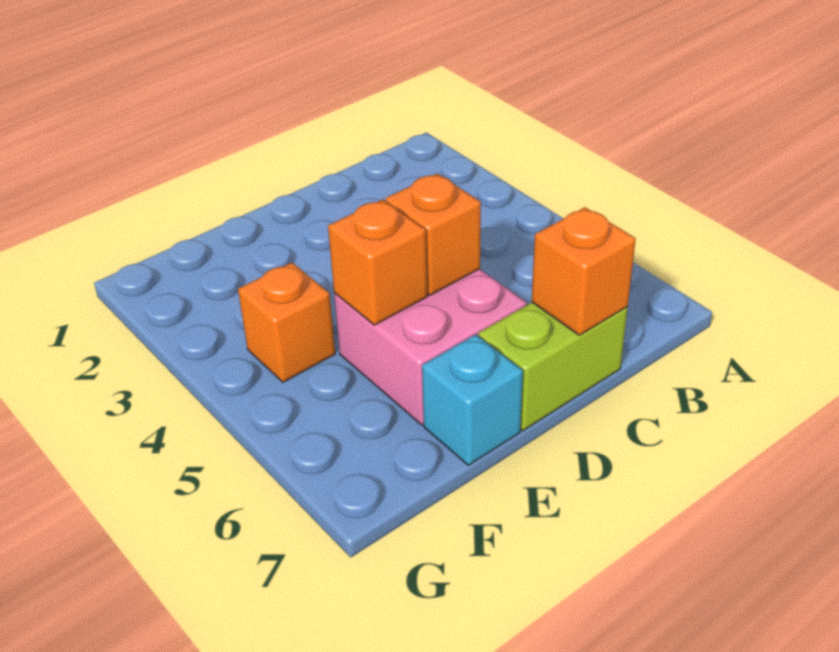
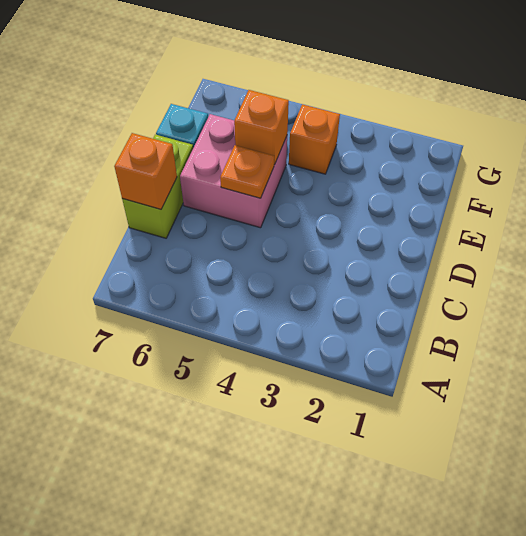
orange brick D5 level 2 -> orange plate D5 level 2

